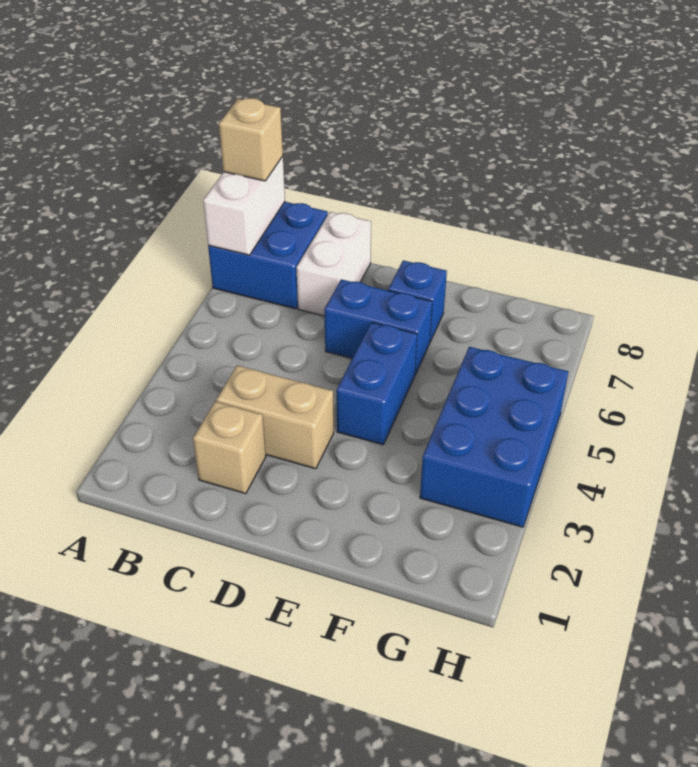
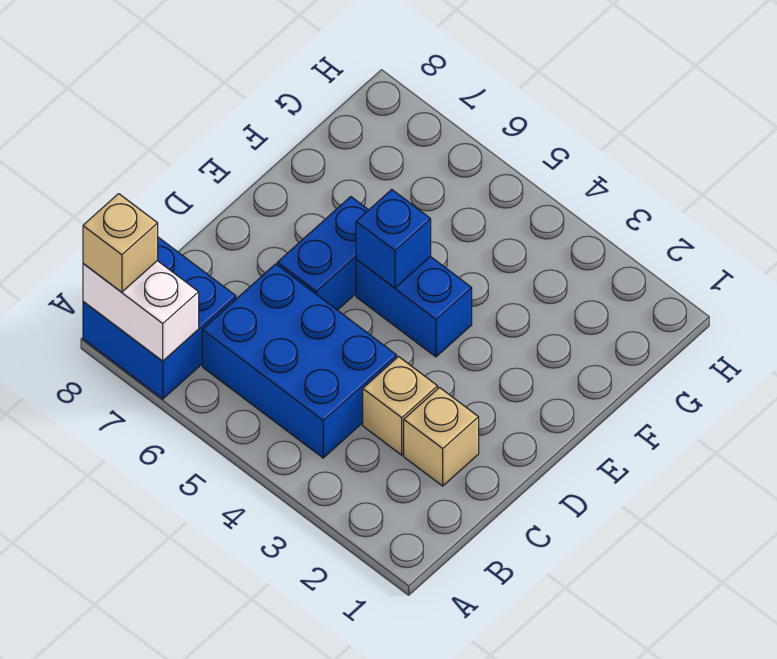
tan brick C3:D3 level 1 -> tan brick C3 level 1
white brick C7:C8 level 1 -> none
blue brick E7 level 1 -> blue brick E5 level 2
blue brick G3:H5 level 1 -> blue brick B4:C6 level 1

